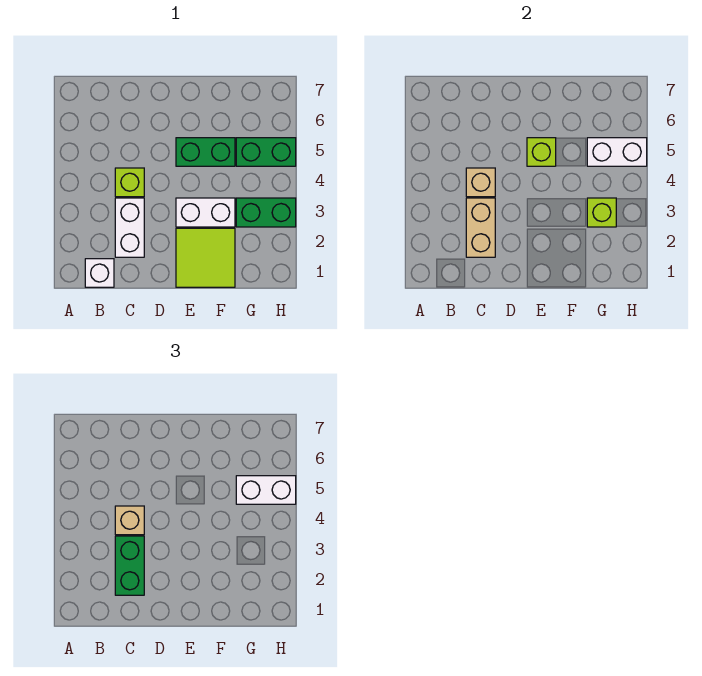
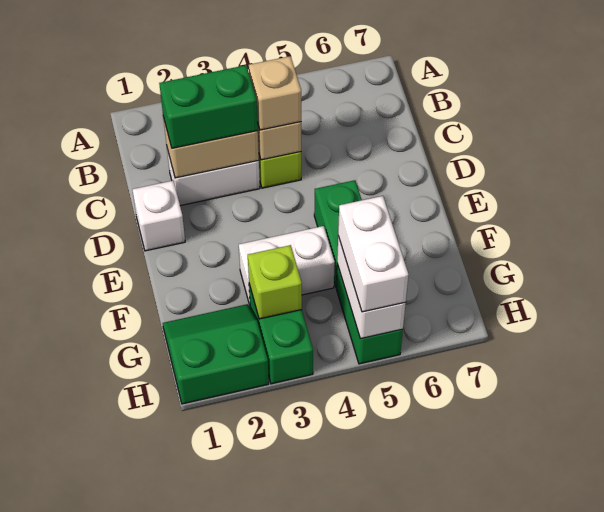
white brick B1 level 1 -> white brick D1 level 1
lime tile E1:F2 level 1 -> none
white brick E3:F3 level 1 -> white brick F3:F4 level 1
lime brick E5 level 2 -> none
none -> green slope G1:H2 level 1 top H

